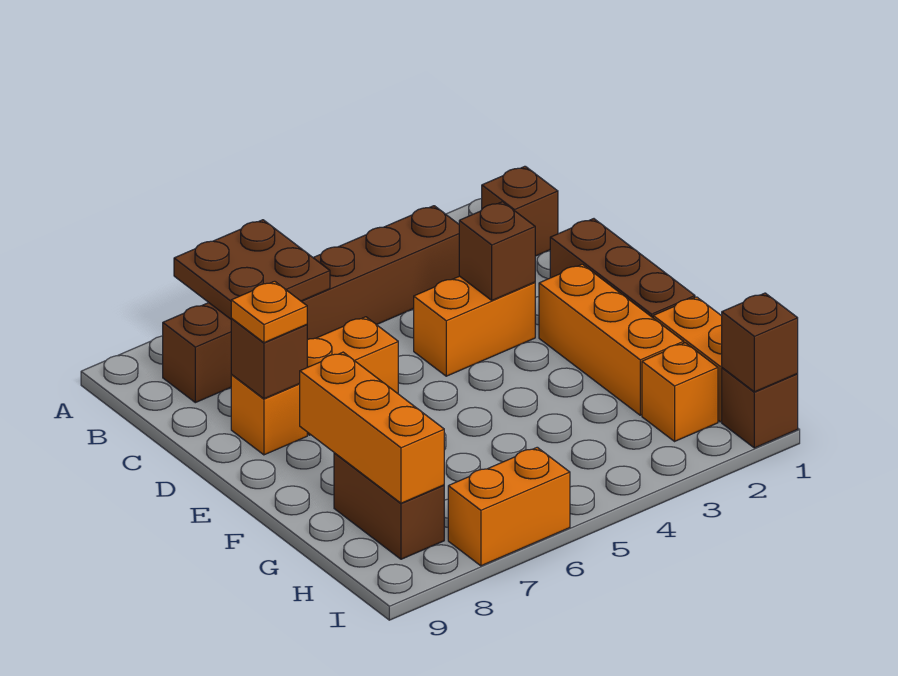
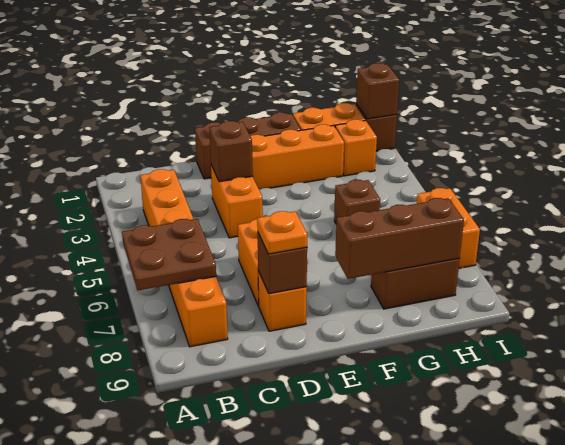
brown brick B1 level 1 -> brown brick G5 level 1
brown brick B3:B8 level 1 -> orange brick B3:B8 level 1
orange brick F8:H8 level 2 -> brown brick F8:H8 level 2

